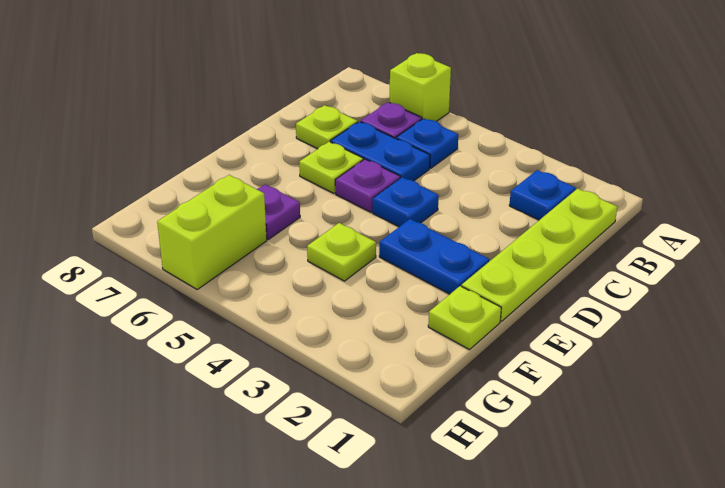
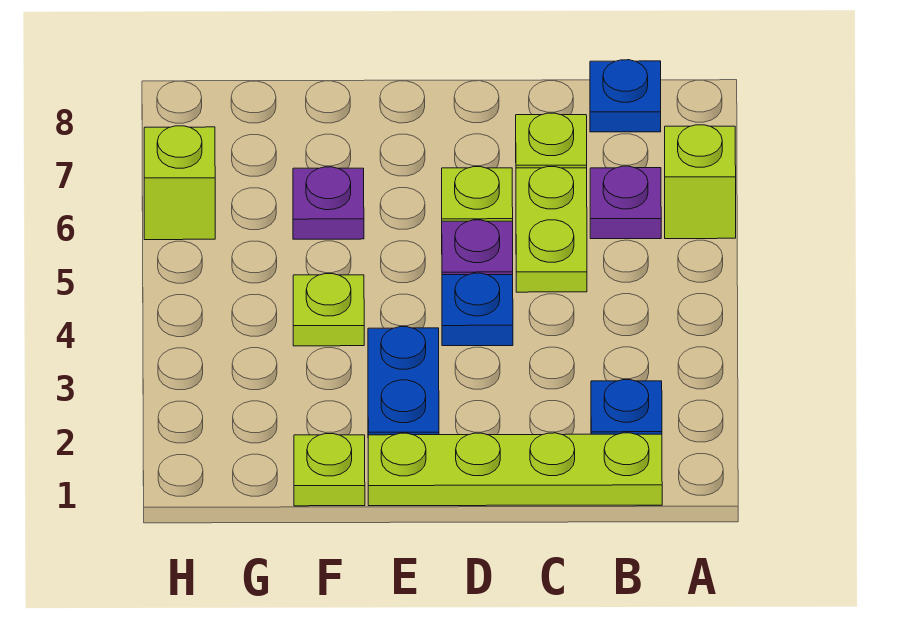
blue plate B5 level 1 -> blue plate B8 level 1
blue plate C5:C6 level 1 -> lime plate C5:C6 level 1
lime brick G6:H6 level 1 -> lime brick H6 level 1

